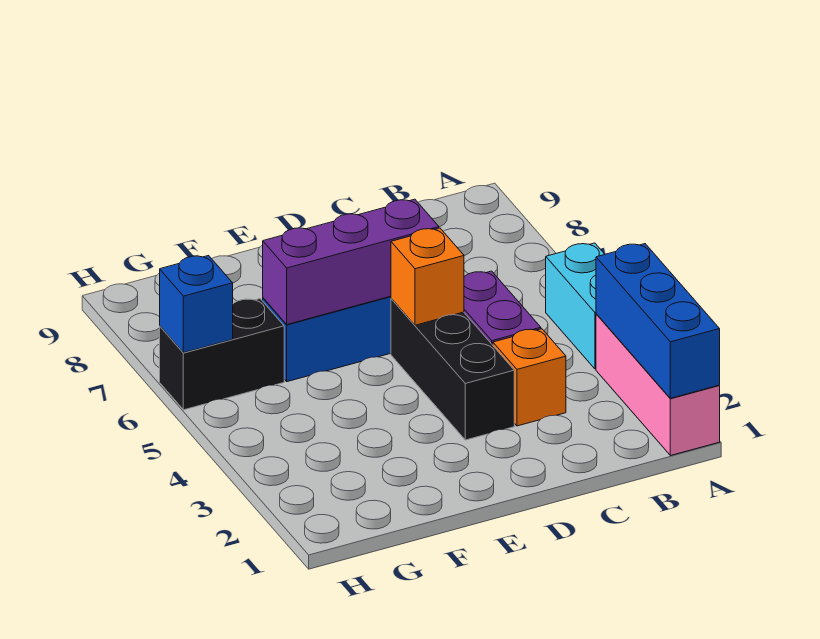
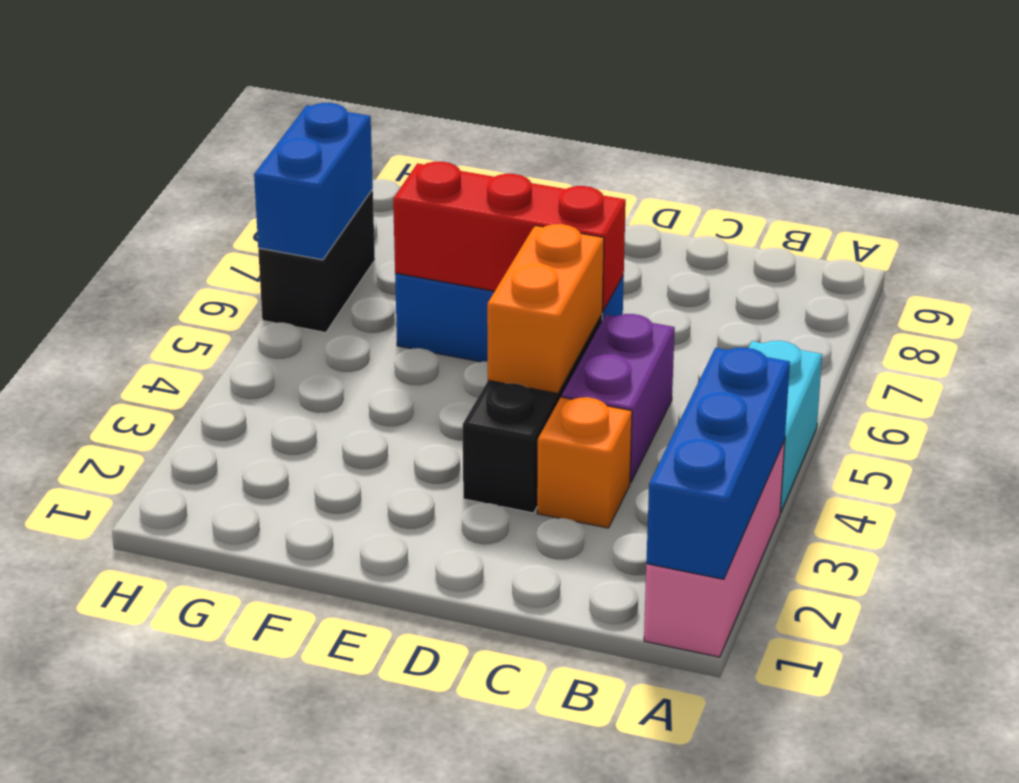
orange brick D5 level 2 -> orange brick D4:D5 level 2
purple brick D6:F6 level 2 -> red brick D6:F6 level 2
black brick G6:H6 level 1 -> black brick H6:H7 level 1
blue brick H6 level 2 -> blue brick H6:H7 level 2

